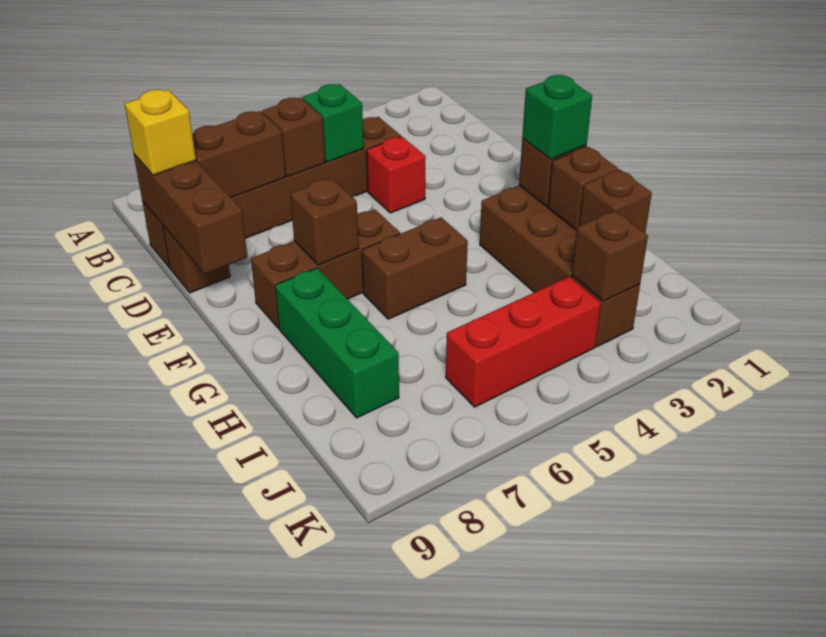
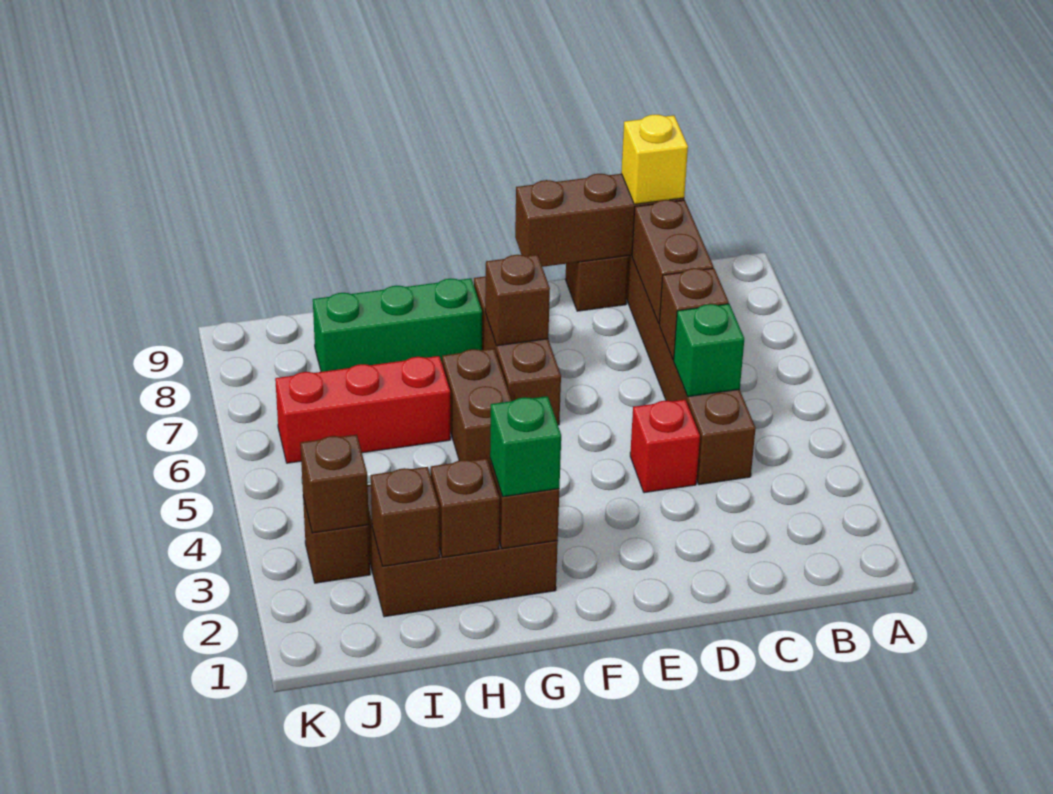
red brick J4:J6 level 1 -> red brick H6:J6 level 1

